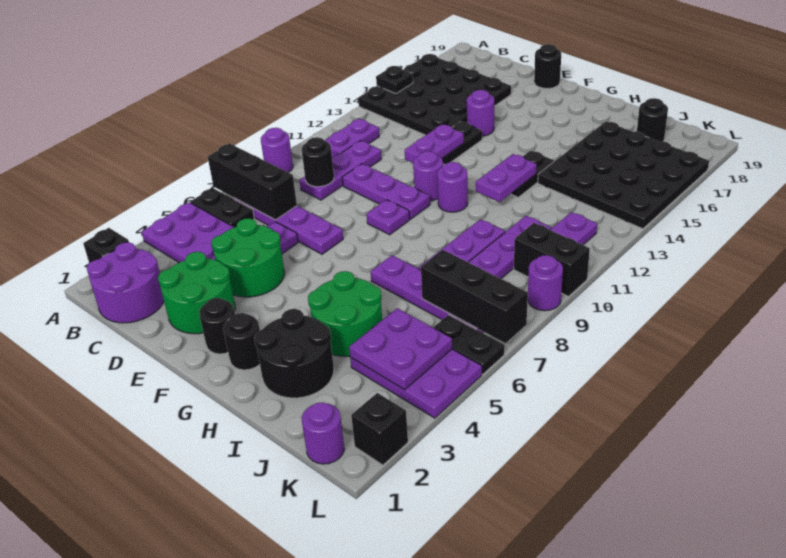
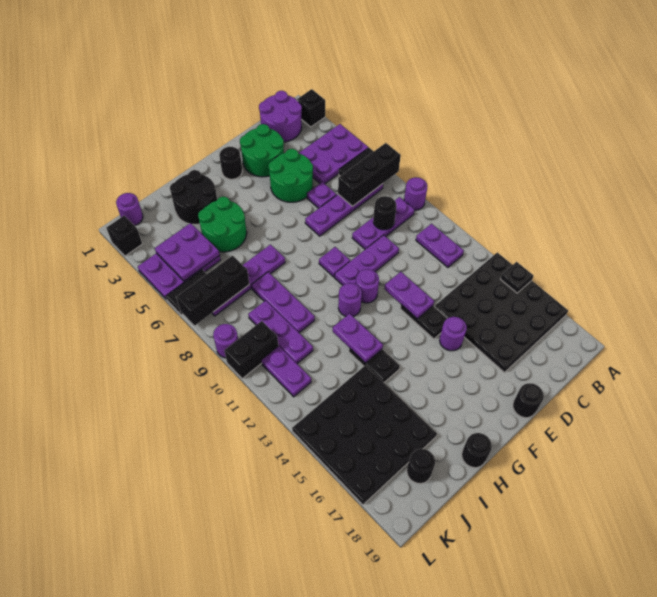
purple plate C9:C11 level 1 -> purple plate B9:D9 level 1
black round brick G2 level 1 -> black round brick H19 level 1

